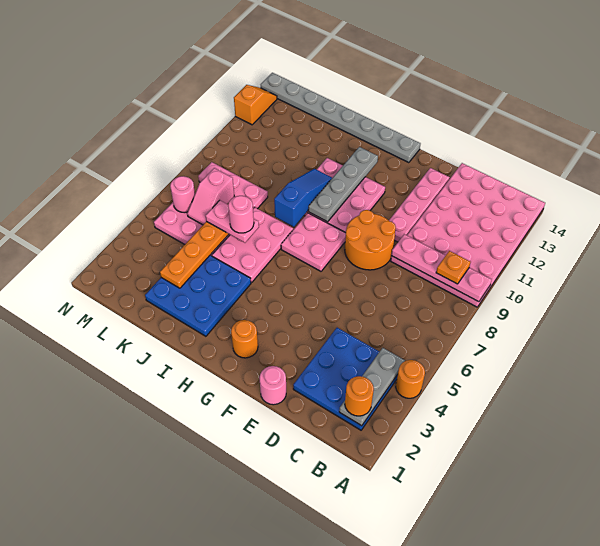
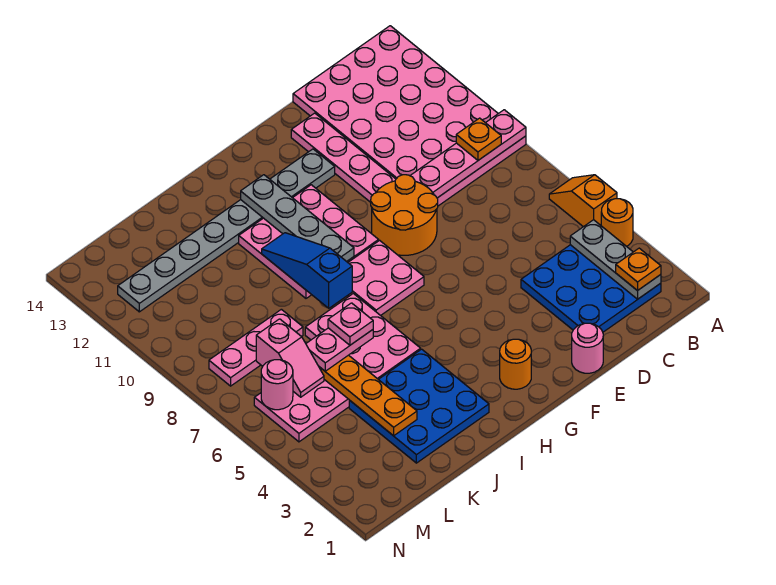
orange round brick B2 level 3 -> orange plate B2 level 3
grey plate G14:N14 level 1 -> grey plate F12:M12 level 1
pink round brick J6 level 4 -> pink plate J6 level 4
orange slope N12:N13 level 1 top 12 -> orange slope A5:A6 level 1 top 5

